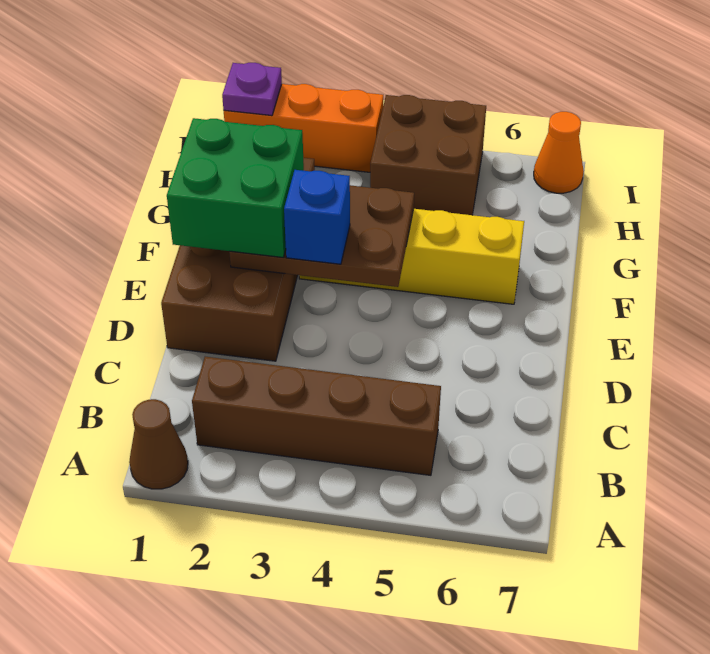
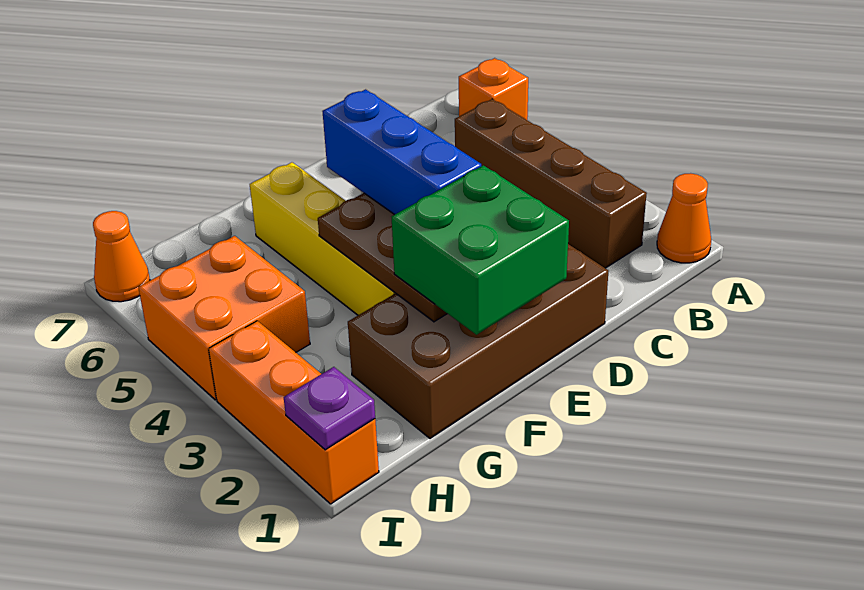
brown cone A1 level 1 -> orange cone A1 level 1
none -> orange brick A6 level 1
blue brick E3 level 3 -> blue brick E3:E5 level 3
brown brick H4:I5 level 1 -> orange brick H4:I5 level 1

